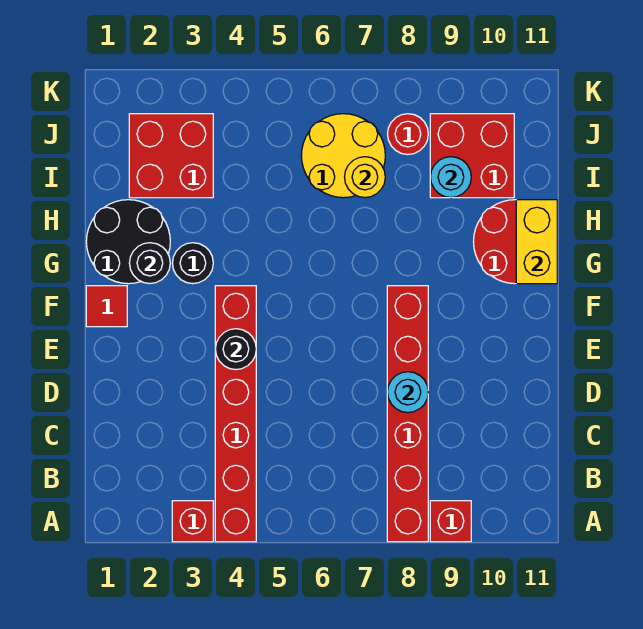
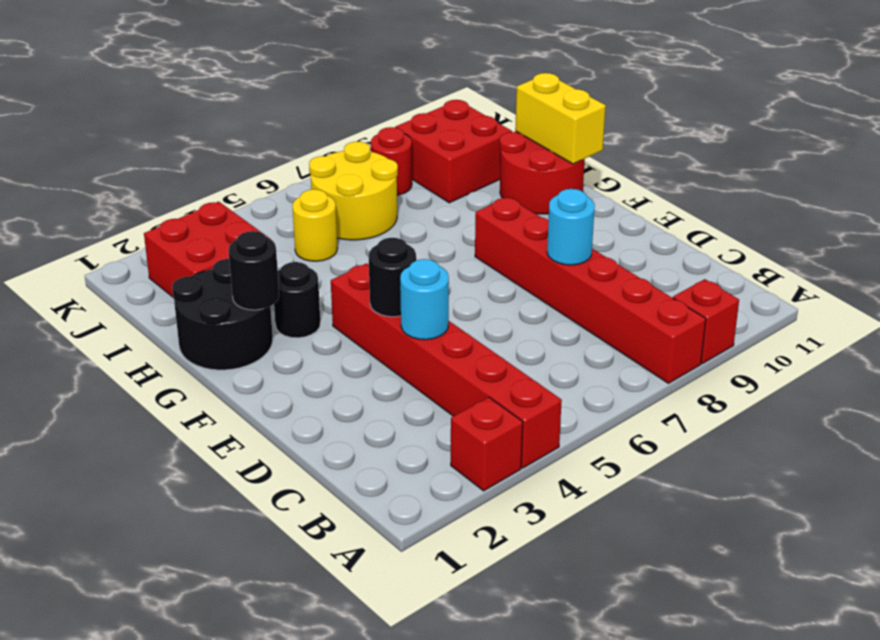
red tile F1 level 1 -> none
yellow round brick I7 level 2 -> yellow round brick I5 level 1
cyan round brick I9 level 2 -> cyan round brick D4 level 2

